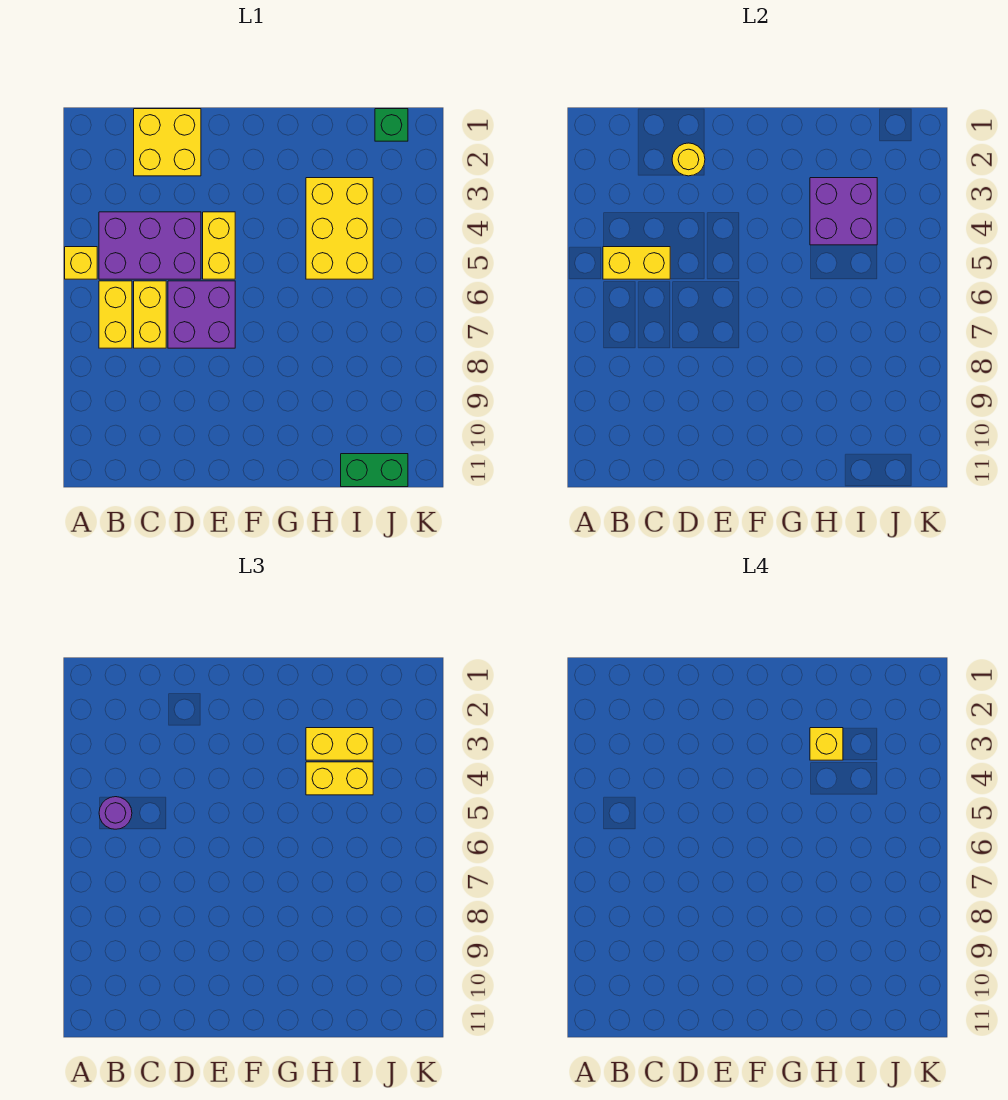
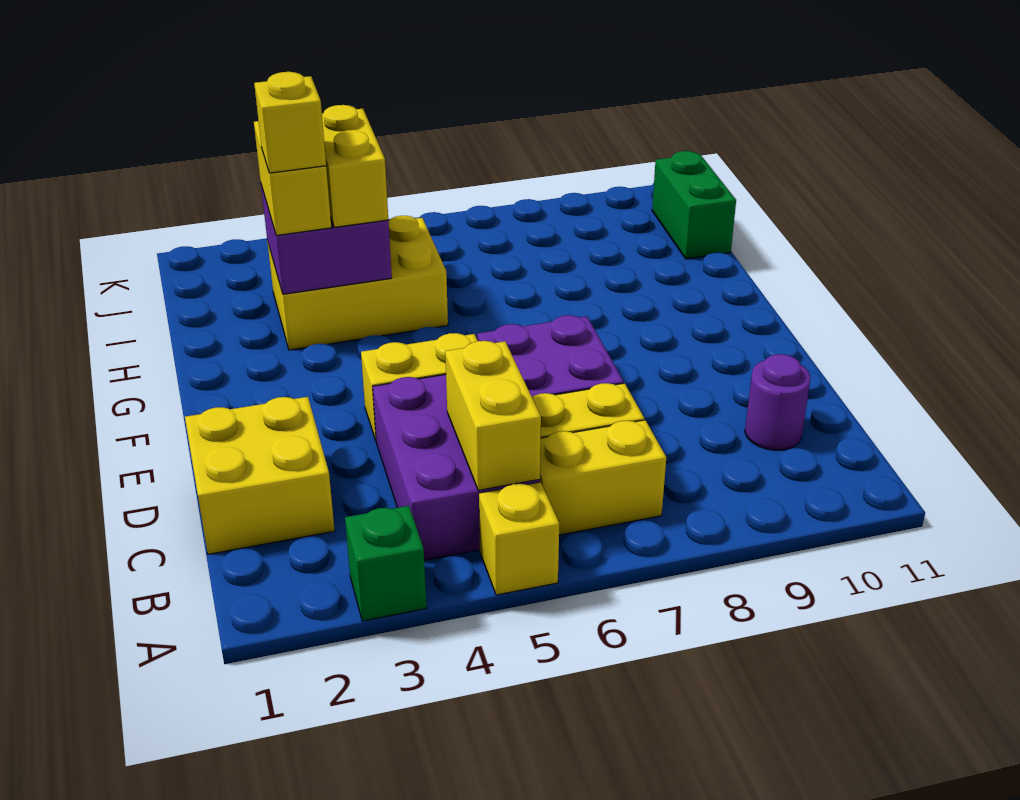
purple round brick B5 level 3 -> purple round brick C10 level 1
yellow round brick D2 level 2 -> none
green brick J1 level 1 -> green brick A3 level 1

